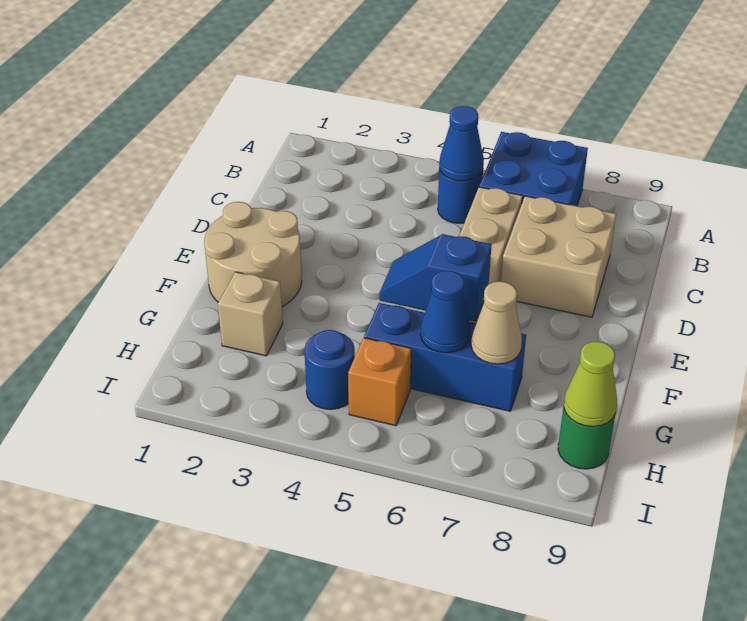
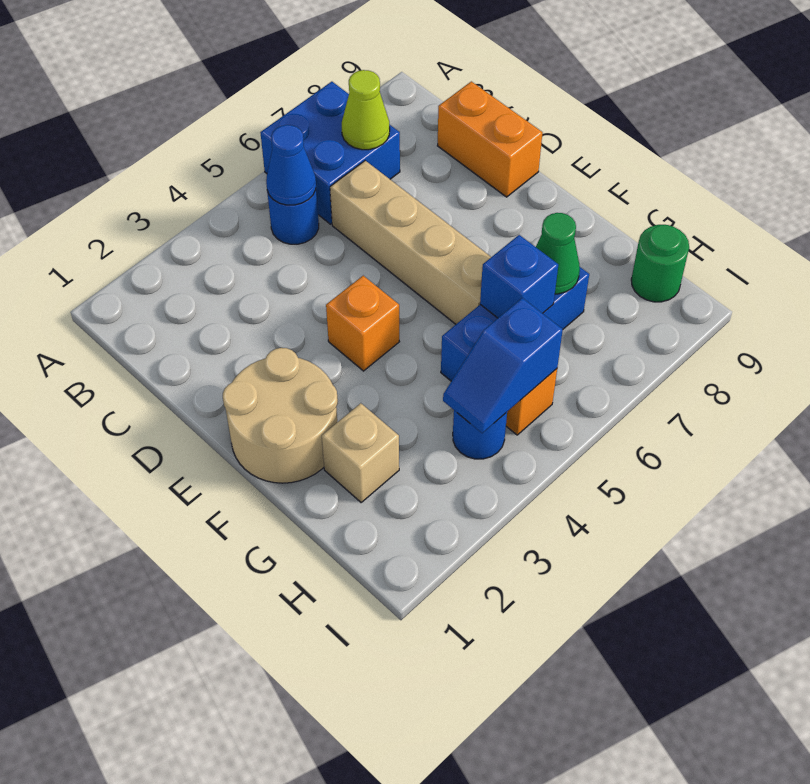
tan brick C7:D8 level 1 -> none
none -> orange brick C9:D9 level 1
none -> orange brick E4 level 1
blue slope F5:F6 level 2 top 6 -> blue slope H4:H5 level 2 top 5
blue cone G6 level 2 -> blue brick G6 level 2
tan cone G7 level 2 -> green cone G7 level 2
lime cone H9 level 2 -> lime cone B7 level 2

